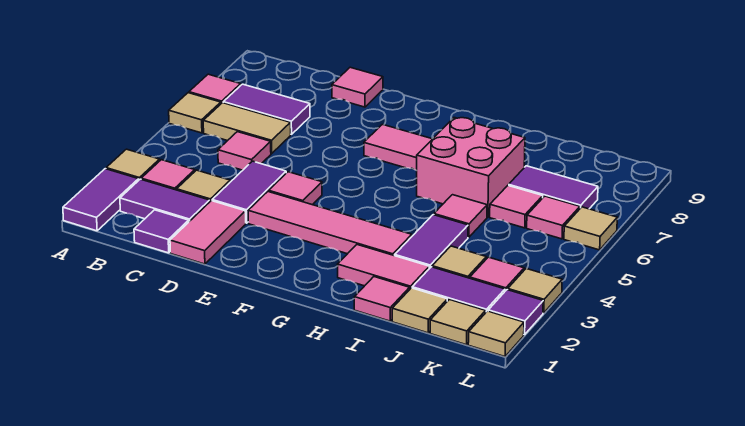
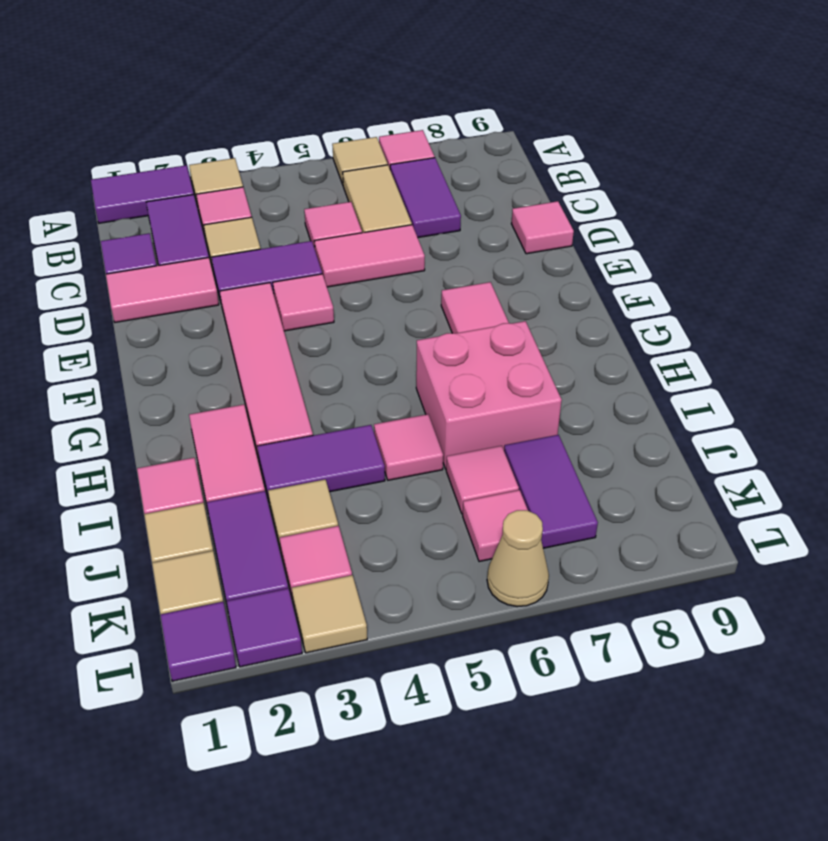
none -> pink tile D5:D6 level 1
tan tile L1 level 1 -> purple tile L1 level 1
tan tile L6 level 1 -> tan cone L6 level 1

